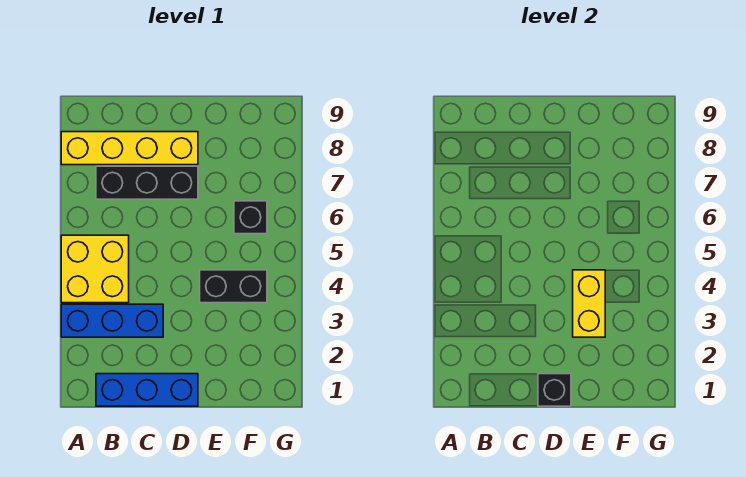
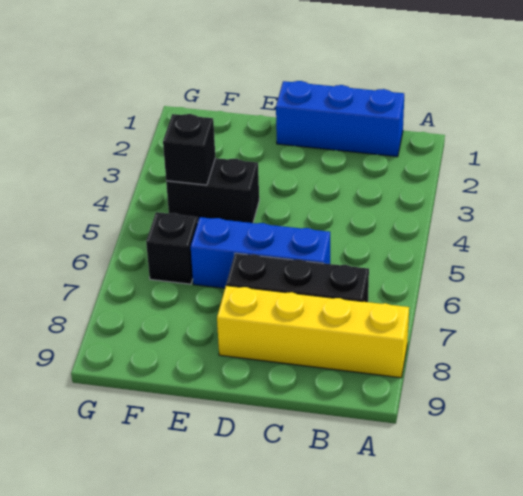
blue brick A3:C3 level 1 -> blue brick C6:E6 level 1
yellow brick A4:B5 level 1 -> none
black brick D1 level 2 -> black brick F4 level 2
yellow brick E3:E4 level 2 -> none

